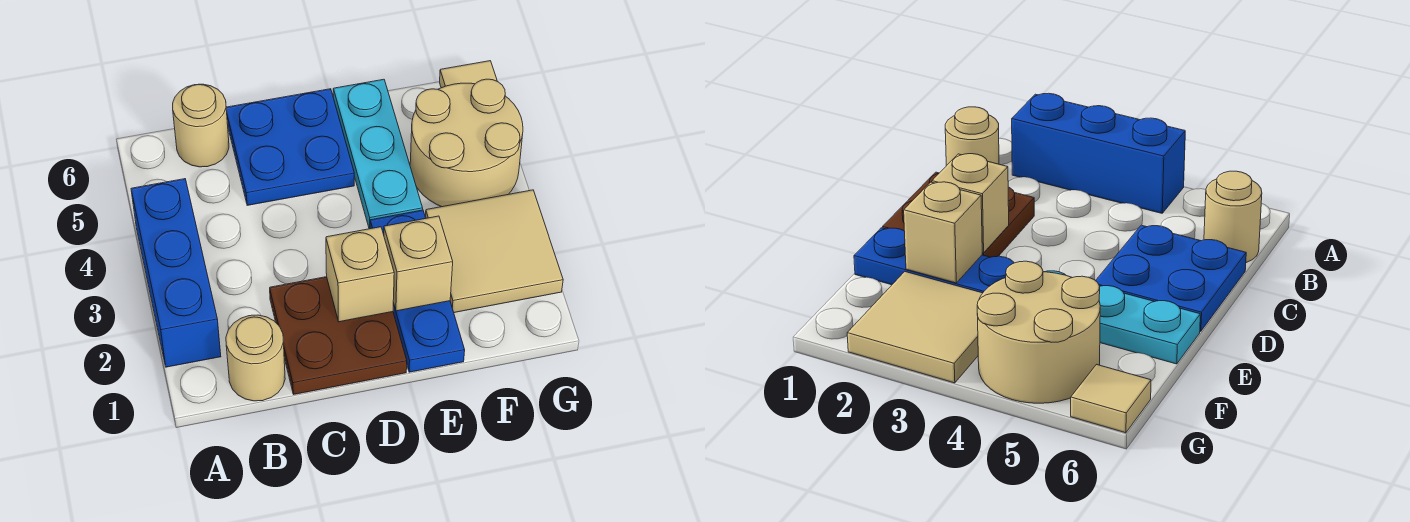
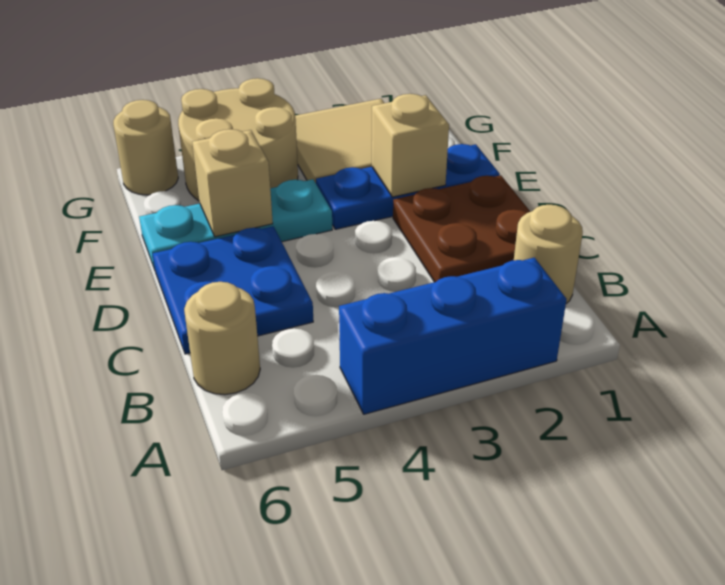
tan brick D2 level 2 -> tan brick E5 level 2
tan tile G6 level 1 -> tan round brick G6 level 1

